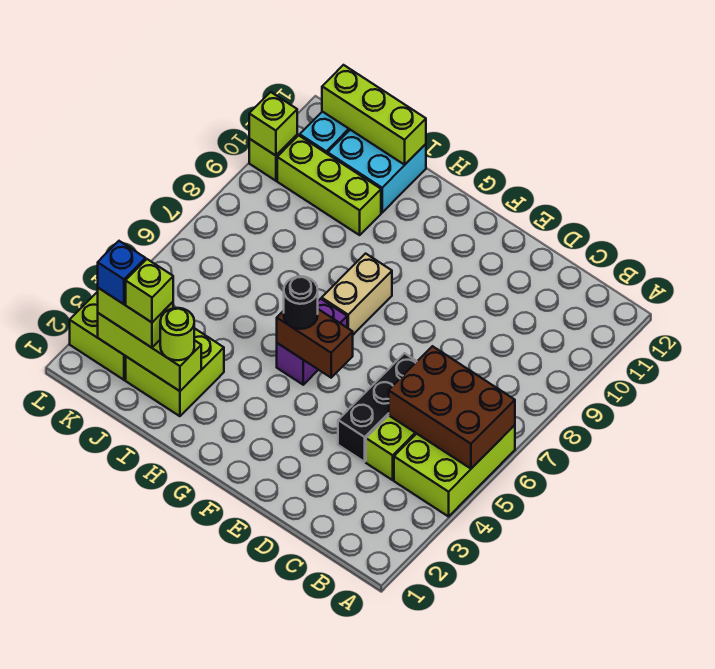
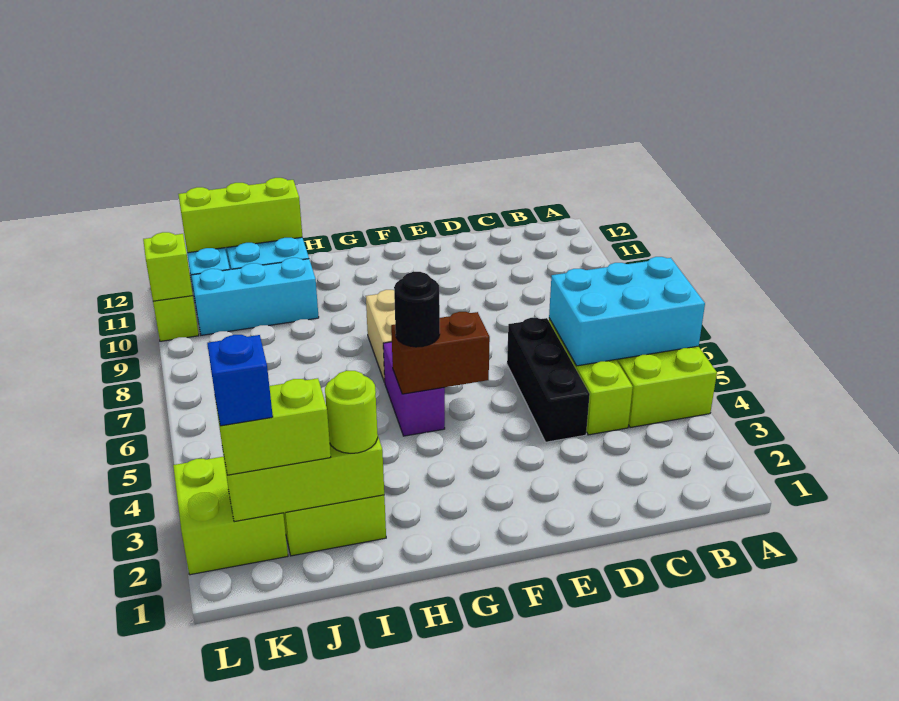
brown brick A5:C6 level 2 -> cyan brick A5:C6 level 2
lime brick I10:K10 level 1 -> cyan brick I10:K10 level 1
lime brick J2 level 4 -> none

